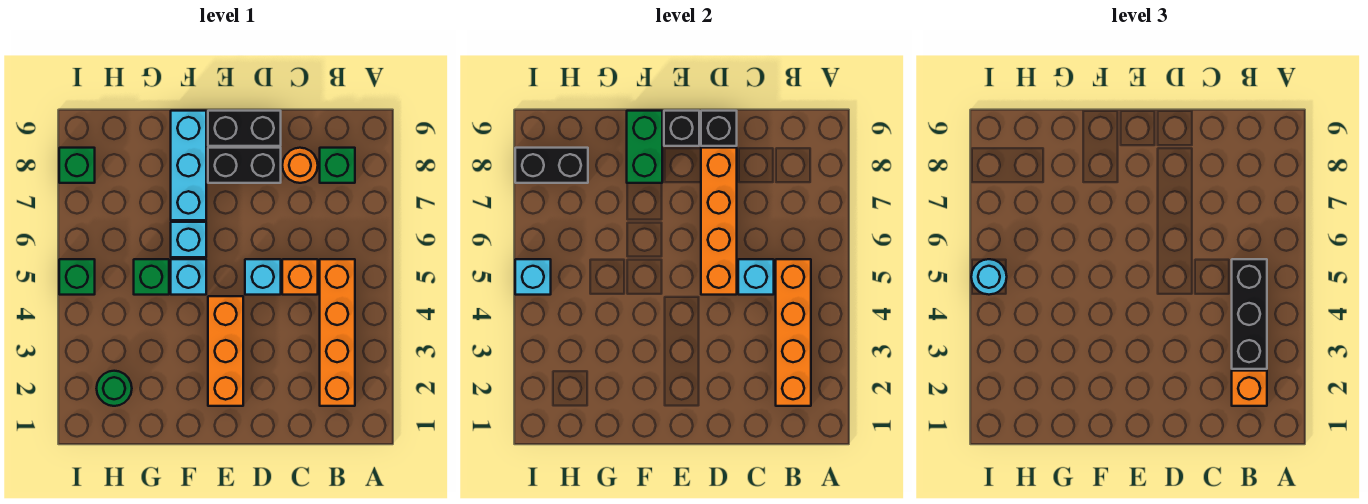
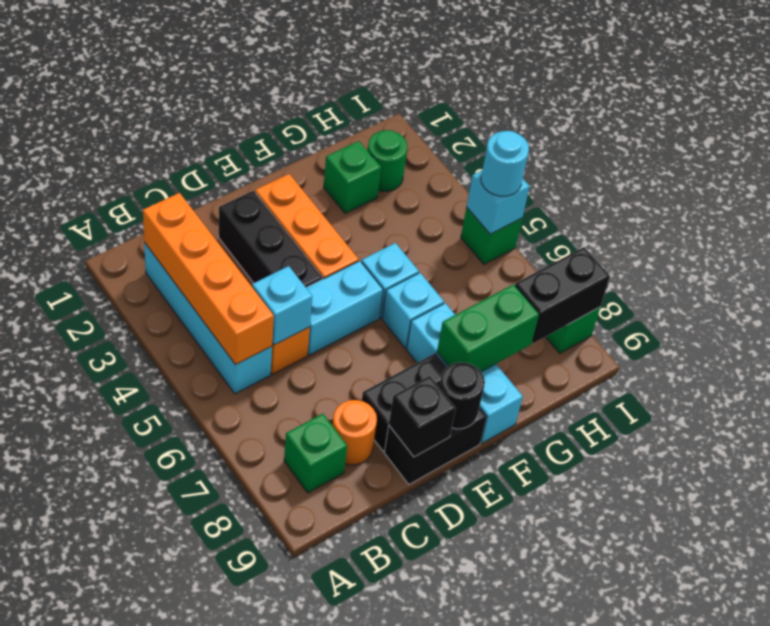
orange brick B2:B5 level 1 -> cyan brick B2:B5 level 1
orange brick B2 level 3 -> none
black brick B3:B5 level 3 -> black brick D2:D4 level 1
cyan brick D5 level 1 -> cyan brick D5:E5 level 1
orange brick D5:D8 level 2 -> none
black brick E9 level 2 -> black round brick E9 level 2
green brick F8:F9 level 2 -> green brick F8:G8 level 2
green brick G5 level 1 -> green brick G2 level 1

